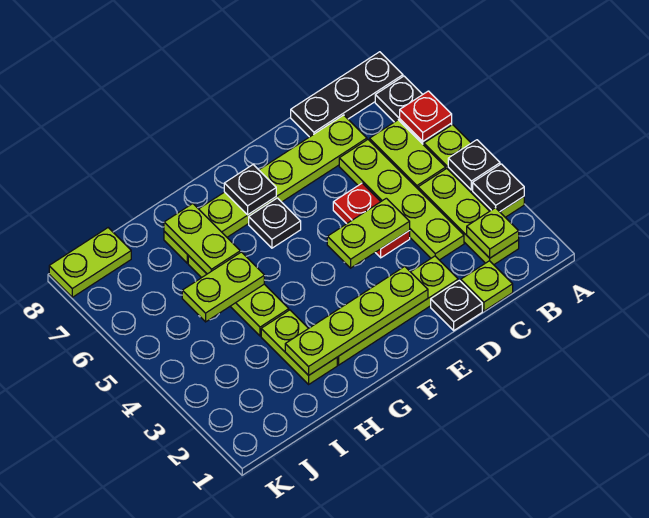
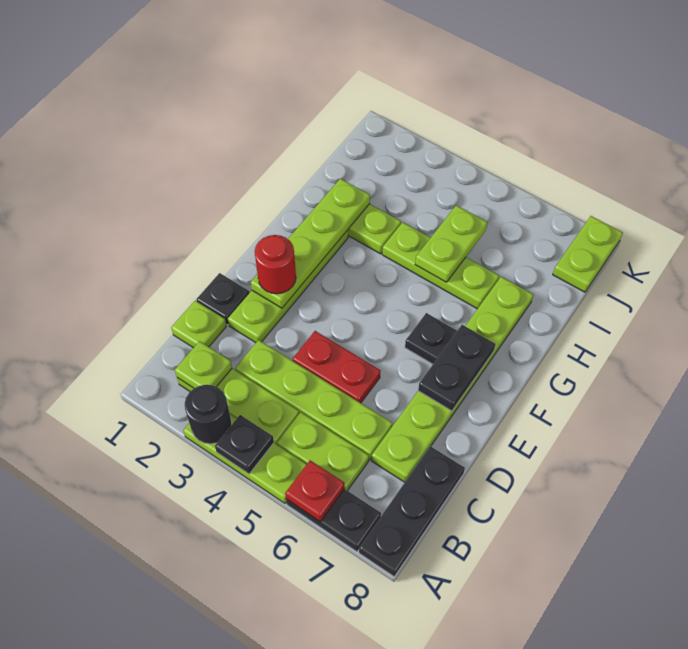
black plate A3 level 2 -> black round brick A3 level 2
lime plate D4:E4 level 2 -> none
none -> red round brick E2 level 3
black plate F7 level 2 -> black plate E7:F7 level 2
lime plate H6:H7 level 2 -> none

